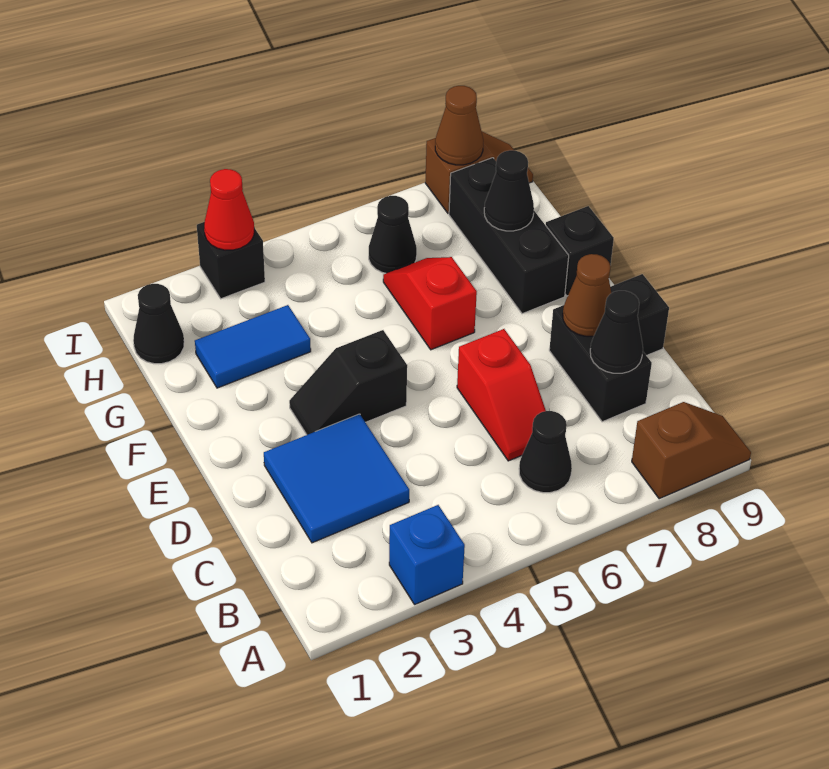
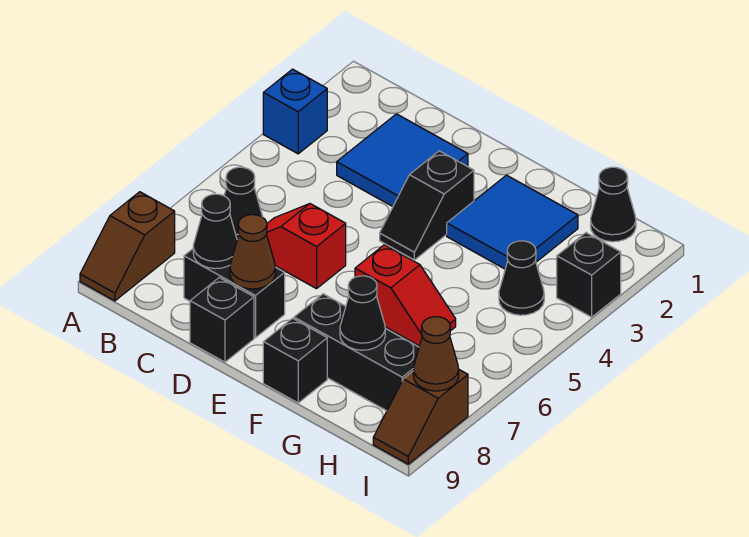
black slope E3:E4 level 1 top 4 -> black slope E3:E4 level 1 top 3
blue tile G2:G3 level 1 -> blue tile F2:G3 level 1
black cone H6 level 1 -> black cone H4 level 1
red cone I3 level 2 -> none

